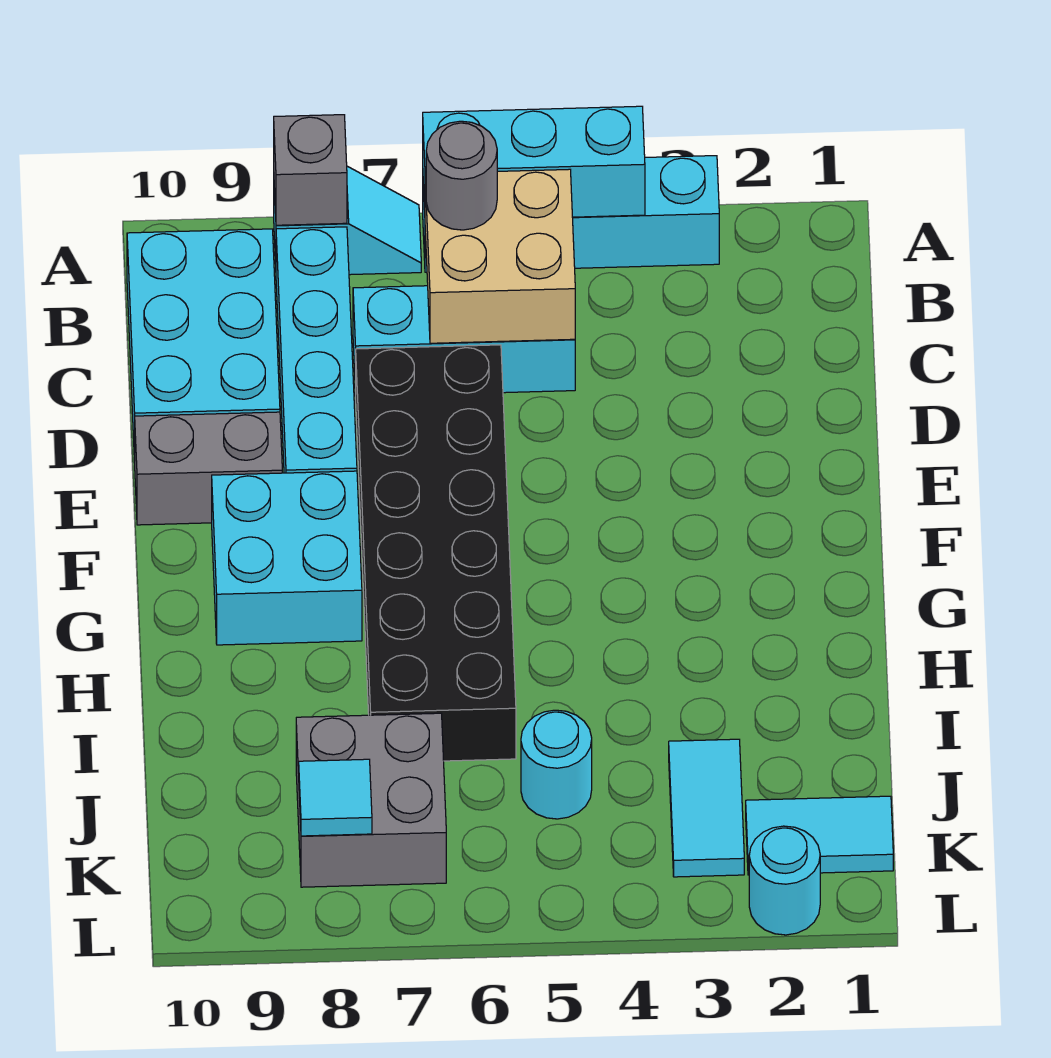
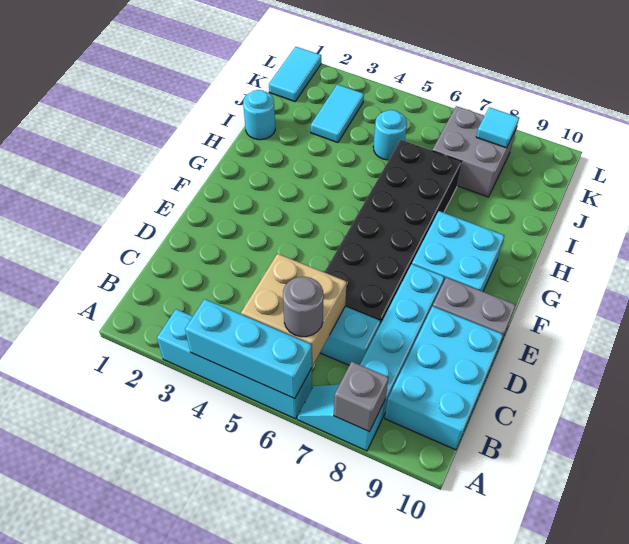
cyan tile K1:K2 level 1 -> cyan tile K1:L1 level 1
cyan round brick L2 level 1 -> cyan round brick I1 level 1

